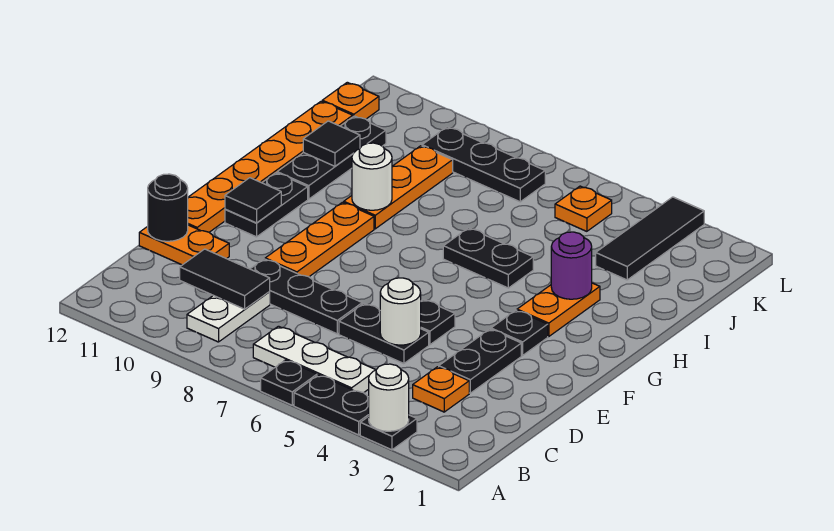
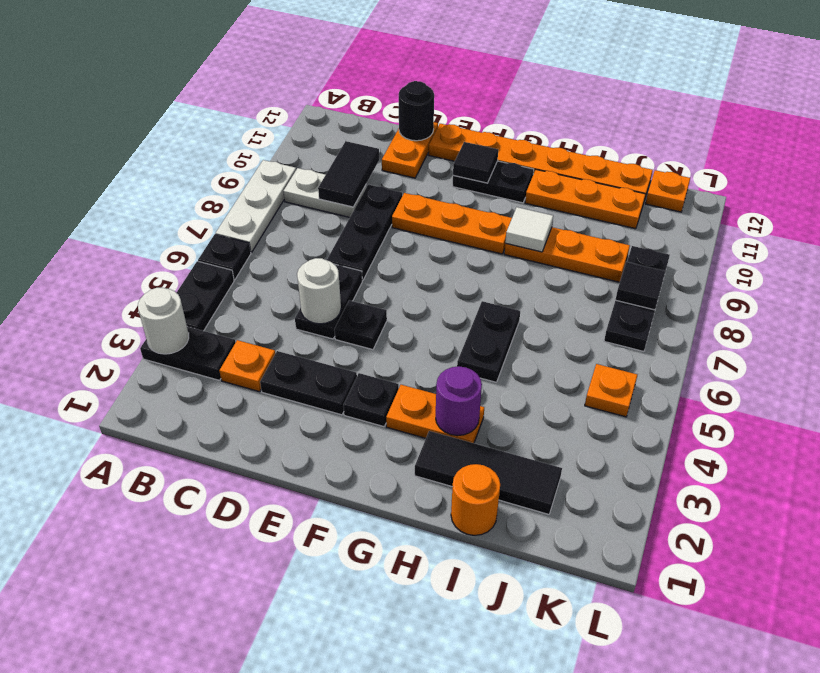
black plate A3 level 1 -> black plate A3:B3 level 1
white plate B5:B7 level 1 -> white plate A7:A9 level 1
white round brick H9 level 2 -> white tile H9 level 2
black plate H11:J11 level 1 -> orange plate H11:J11 level 1
none -> orange round brick I1 level 1
black tile I11 level 2 -> black tile K8 level 2
black tile J3:L3 level 1 -> black tile H2:J2 level 1

